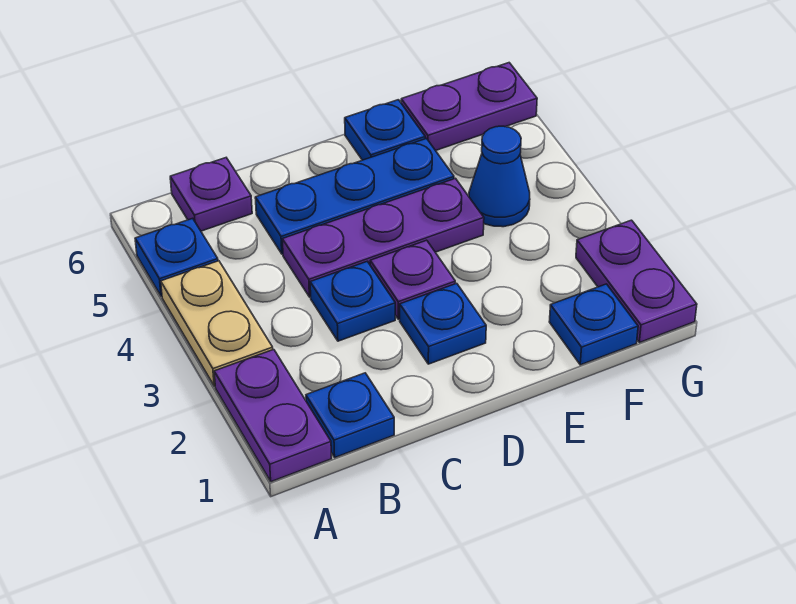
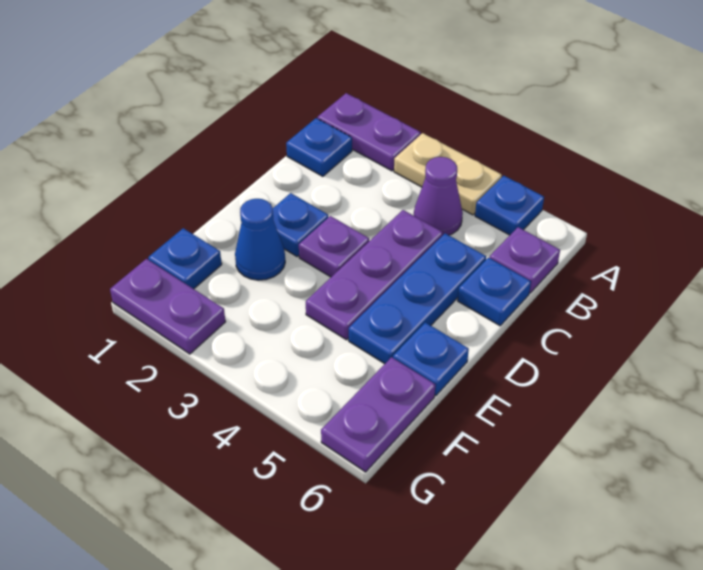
none -> purple cone B4 level 1
blue plate C3 level 1 -> blue plate C6 level 1
blue cone F4 level 1 -> blue cone E2 level 1

